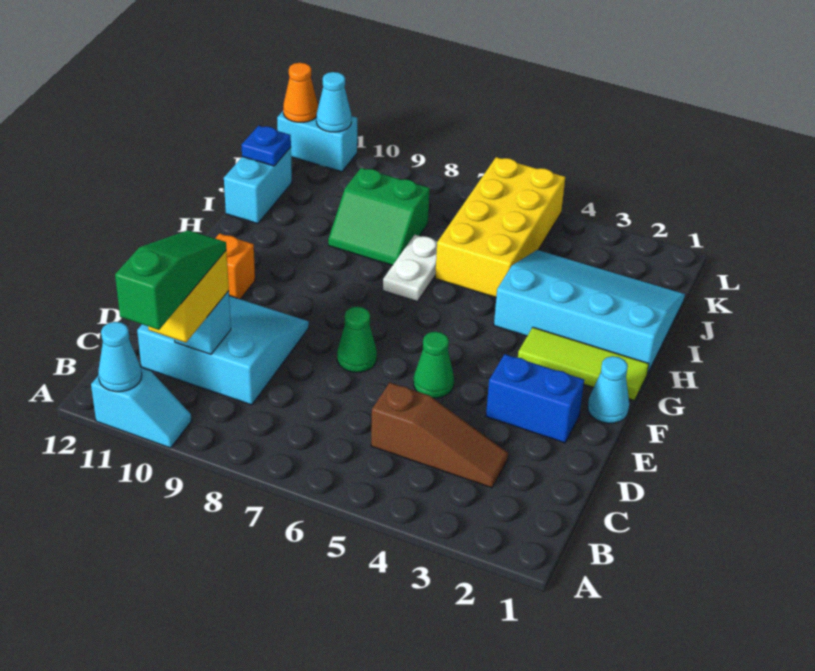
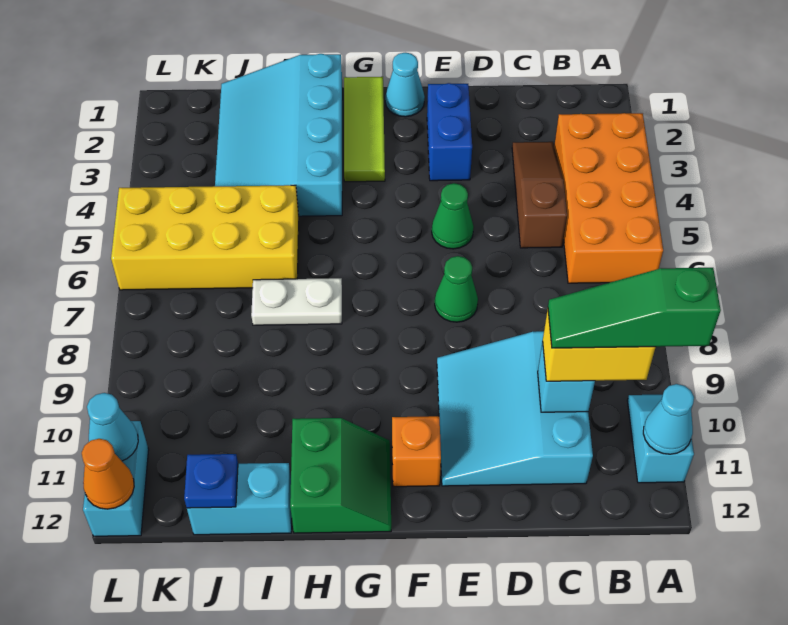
none -> orange brick A3:B6 level 1
green slope I8:J9 level 1 top J -> green slope G11:H12 level 1 top H

